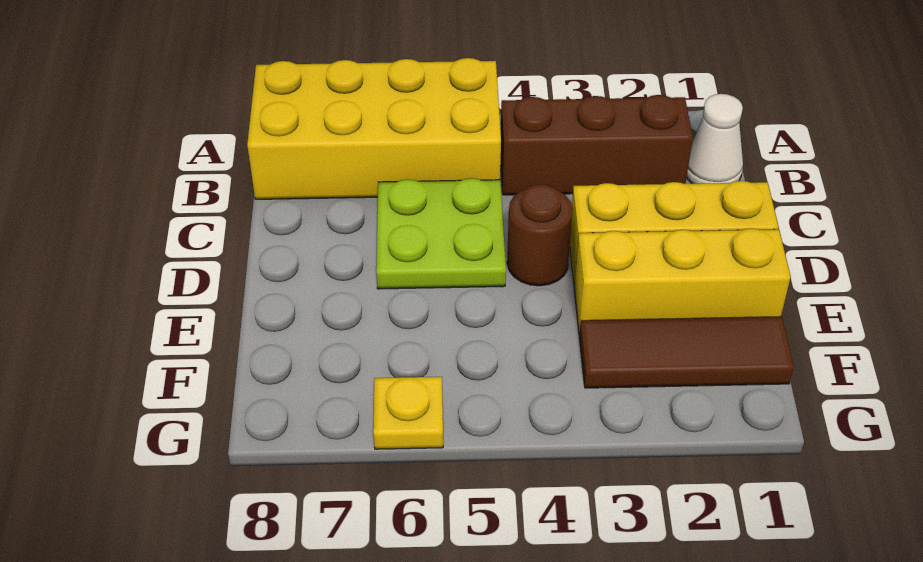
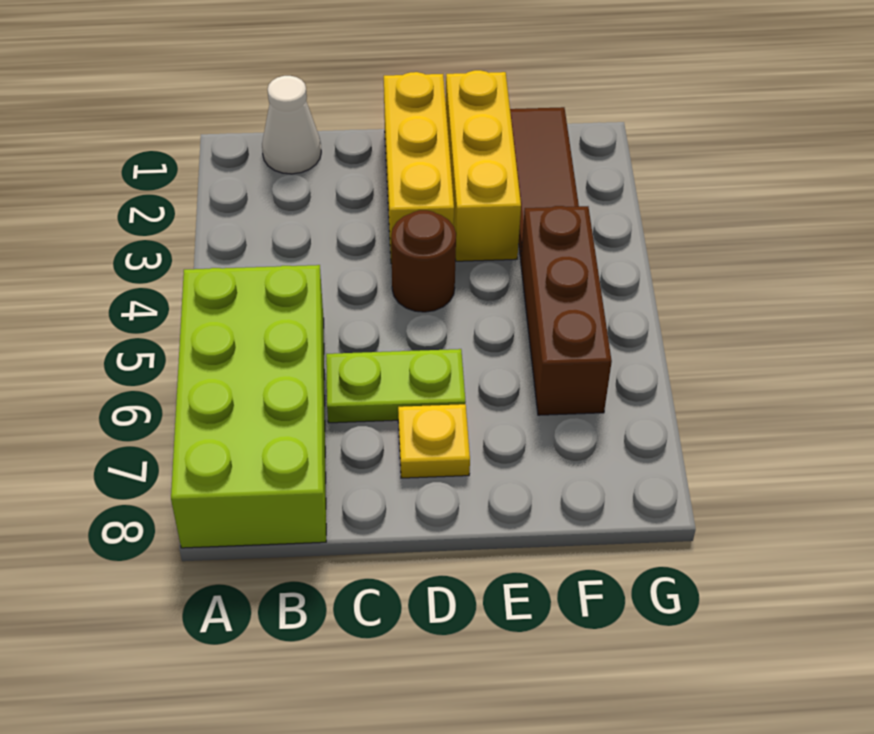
yellow brick A5:B8 level 1 -> lime brick A5:B8 level 1
brown brick B2:B4 level 1 -> brown brick F4:F6 level 1
lime plate C5:D6 level 1 -> lime plate C6:D6 level 1
yellow plate G6 level 1 -> yellow plate D7 level 1

